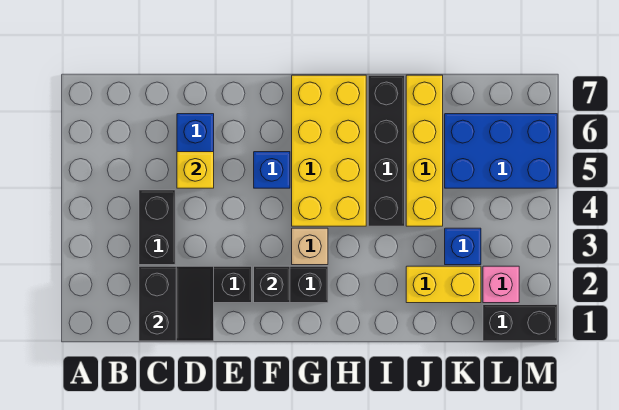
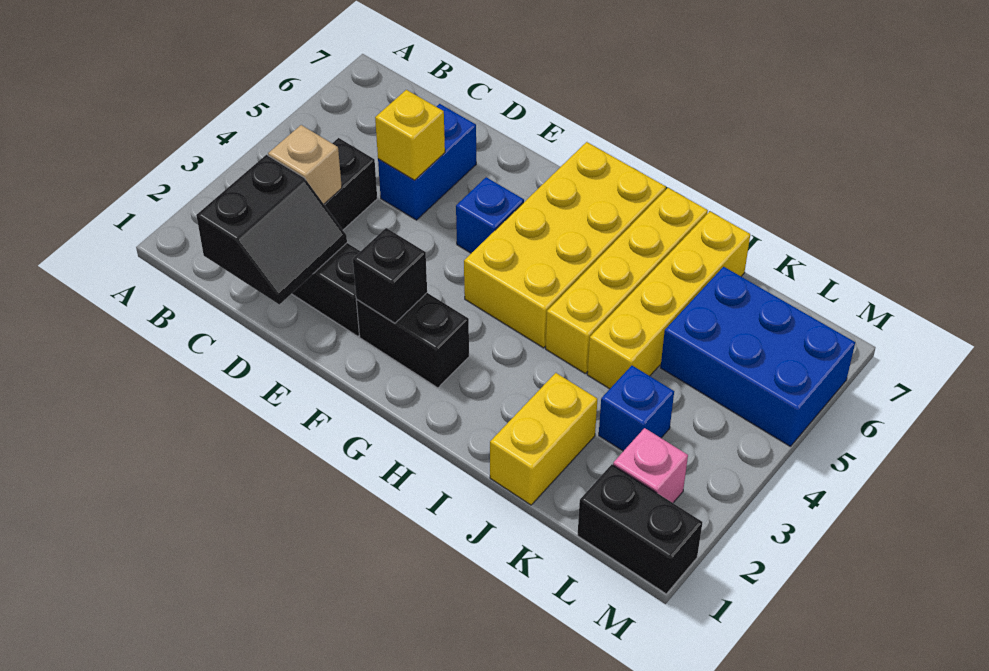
tan brick G3 level 1 -> tan brick C3 level 2
black brick I4:I7 level 1 -> yellow brick I4:I7 level 1
yellow brick J2:K2 level 1 -> yellow brick J1:J2 level 1

